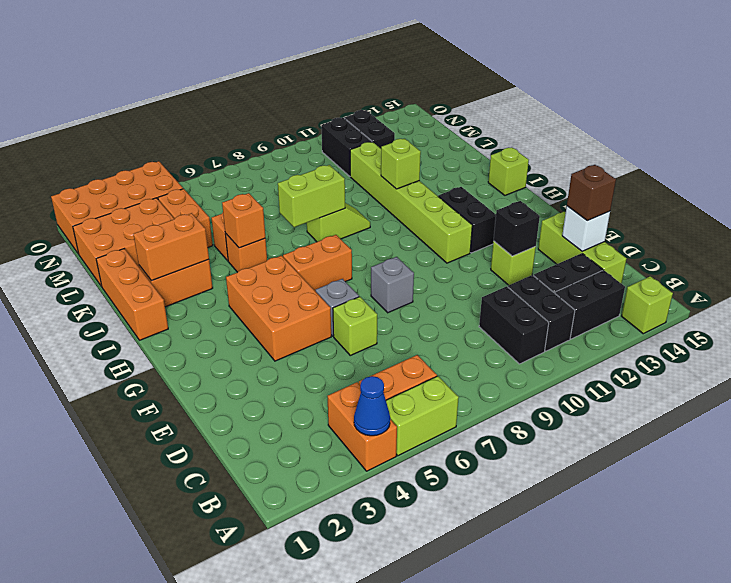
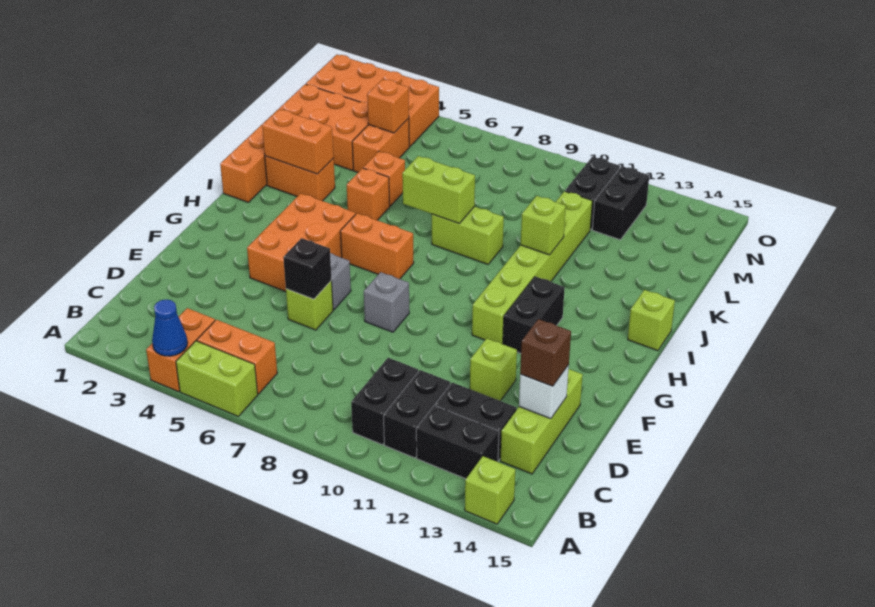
black brick E12 level 2 -> black brick E6 level 2
orange brick J5 level 2 -> orange brick M4 level 2
lime slope J8:J9 level 1 top 8 -> lime brick J8:J9 level 1

